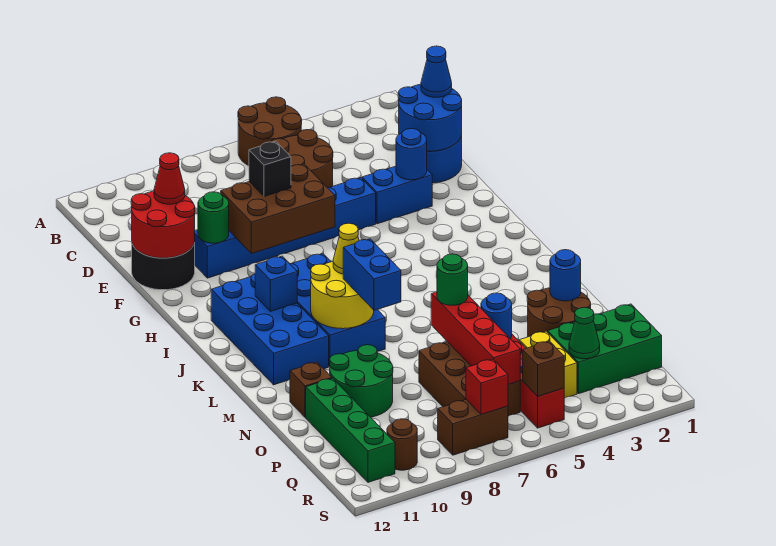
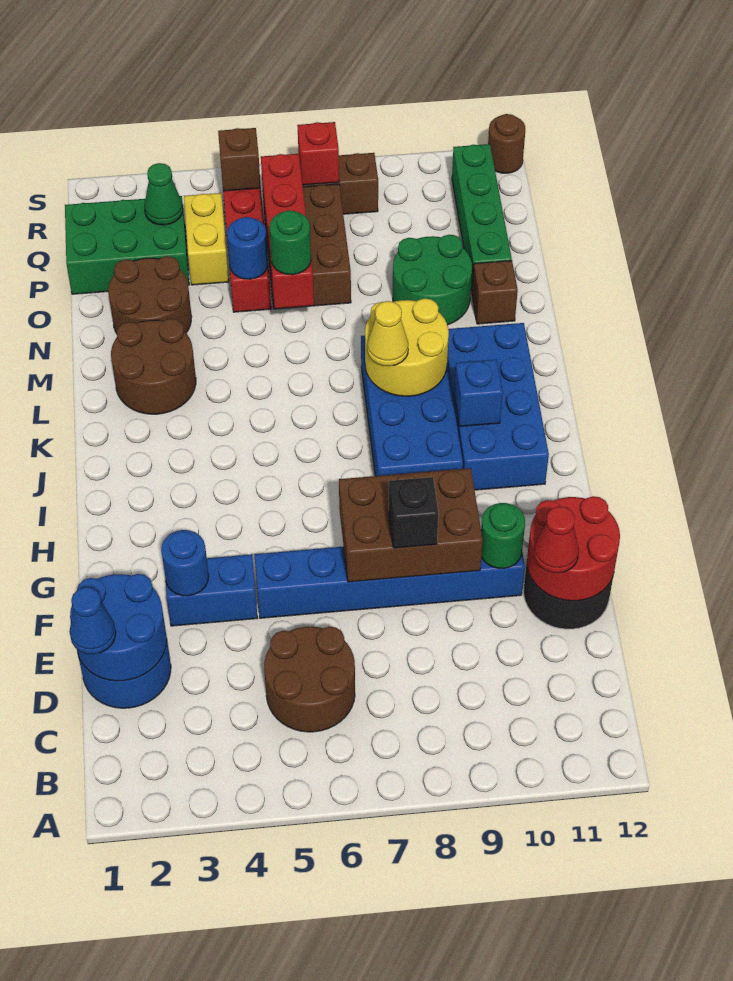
brown round brick A5:B6 level 1 -> brown round brick L2:M3 level 1
blue brick L8:M8 level 3 -> none
blue round brick N2 level 2 -> none
brown round brick R10 level 1 -> brown round brick S12 level 1

